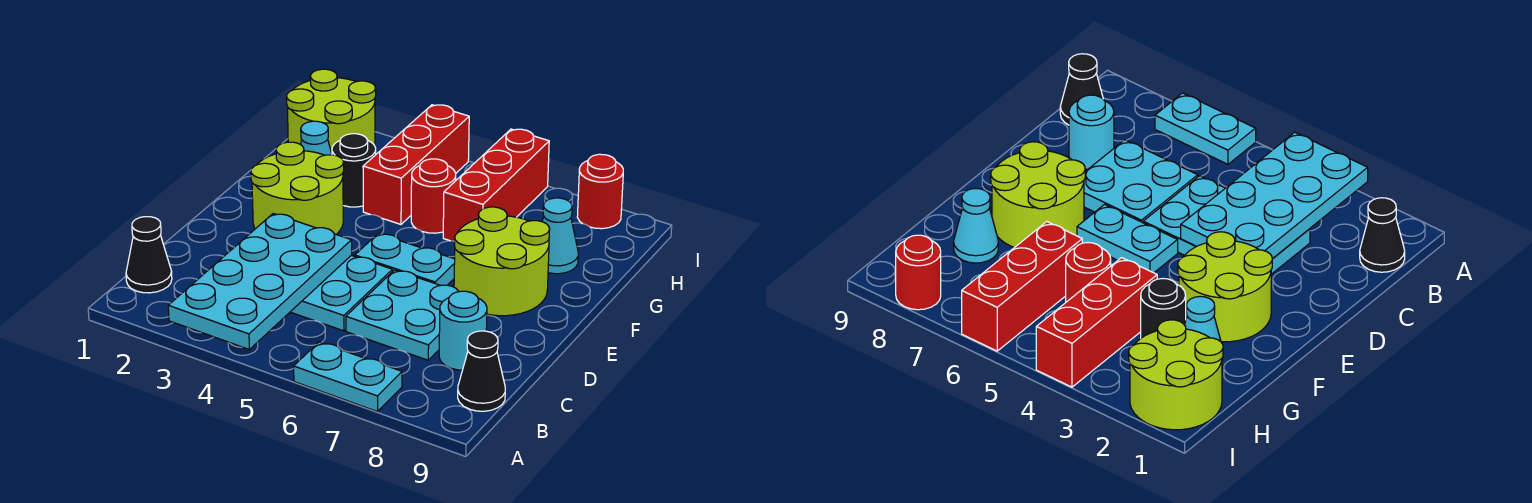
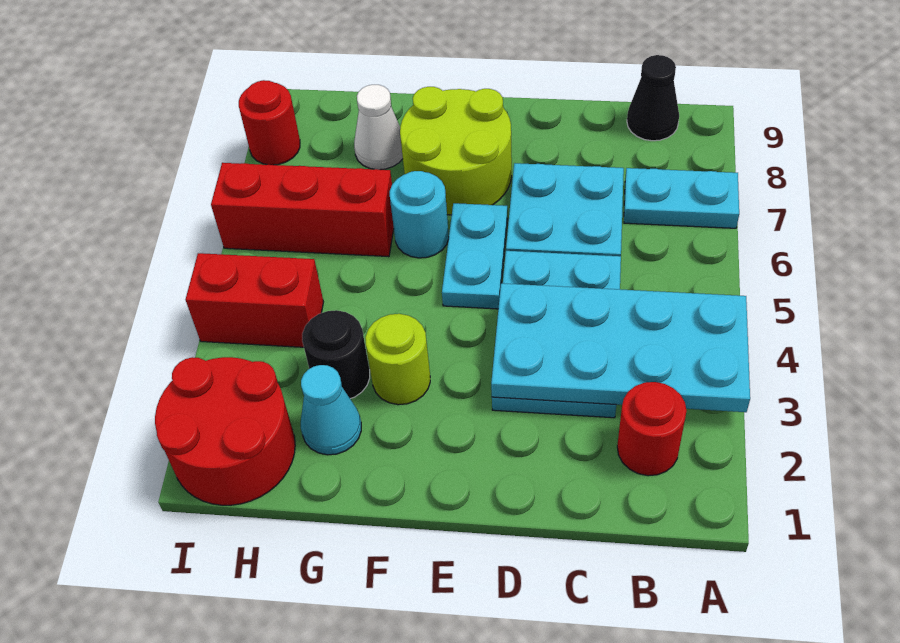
cyan plate A6:A7 level 1 -> cyan plate A7:B7 level 1
black cone B1 level 1 -> none
cyan round brick C8 level 1 -> cyan round brick F6 level 1
lime round brick E2:F3 level 1 -> lime round brick F3 level 1
red brick G4:I4 level 1 -> red brick H4:I4 level 1
red round brick G5 level 1 -> red round brick B2 level 1
cyan cone G8 level 1 -> white cone G8 level 1
lime round brick H1:I2 level 1 -> red round brick H1:I2 level 1

